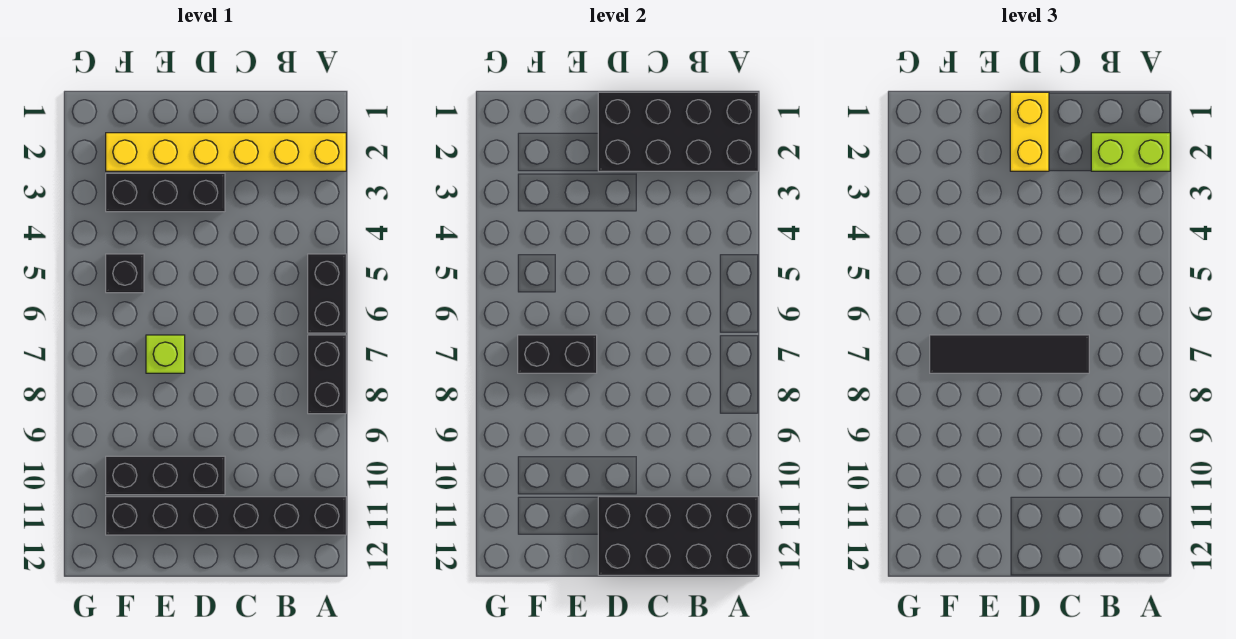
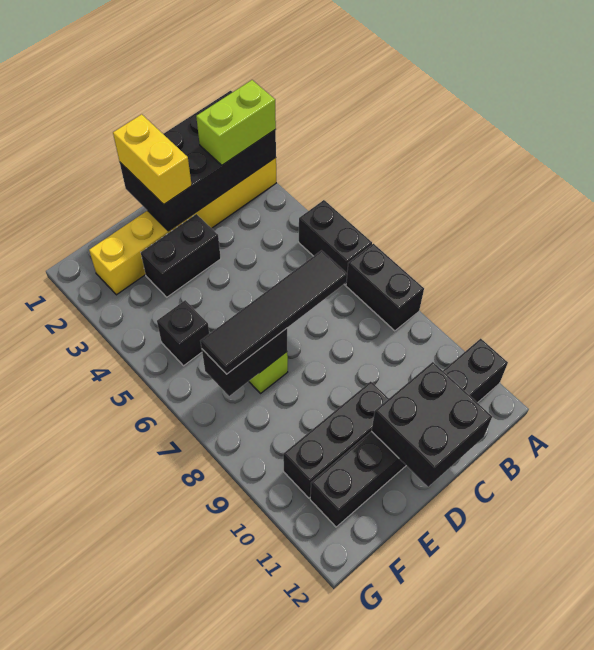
black brick A11:D12 level 2 -> black brick C11:D12 level 2
black brick D3:F3 level 1 -> black brick D3:E3 level 1

